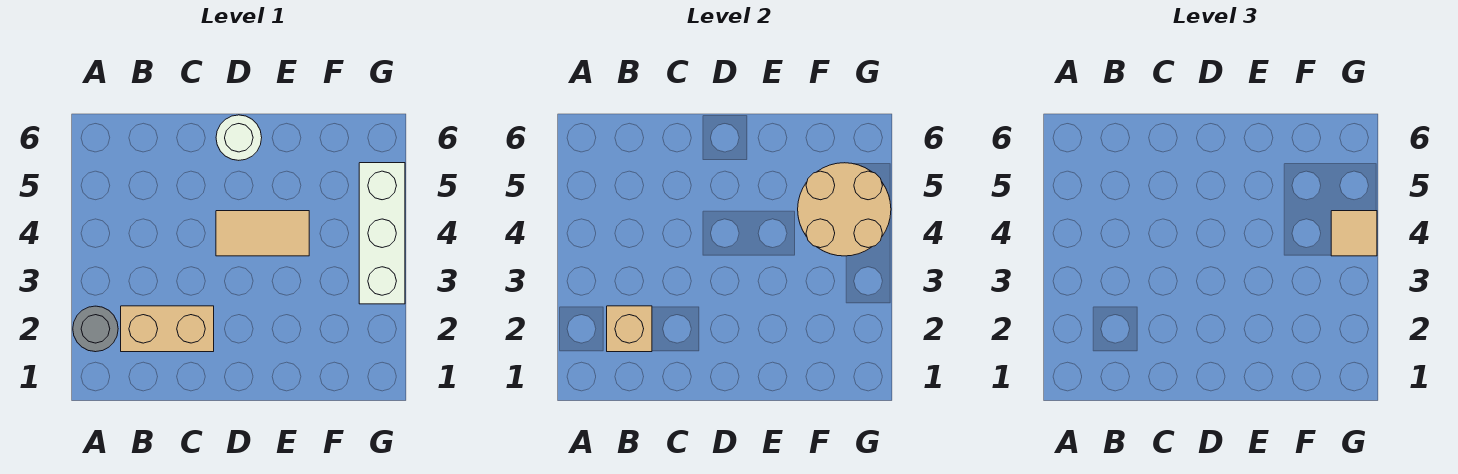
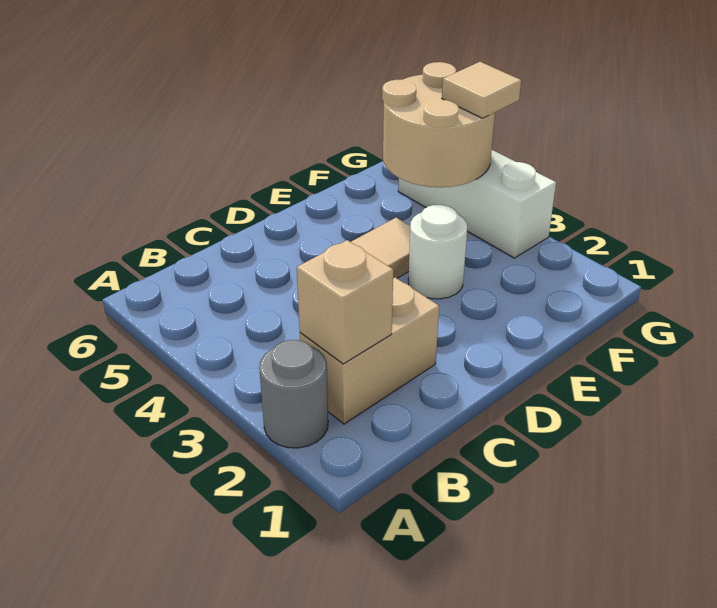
white round brick D6 level 1 -> white round brick E3 level 1

